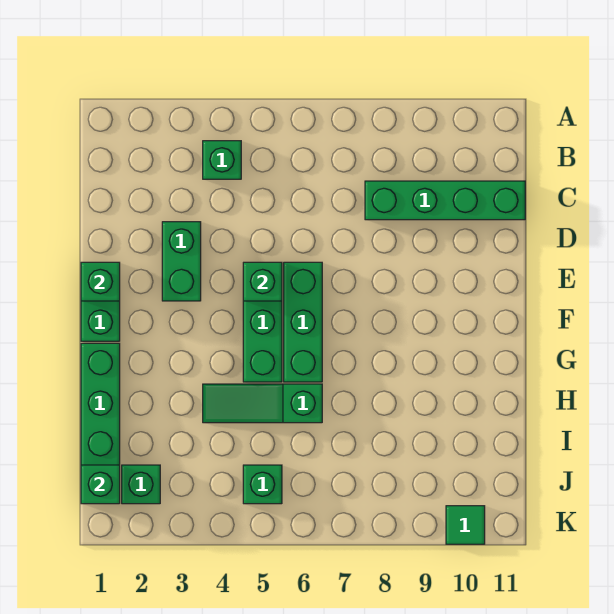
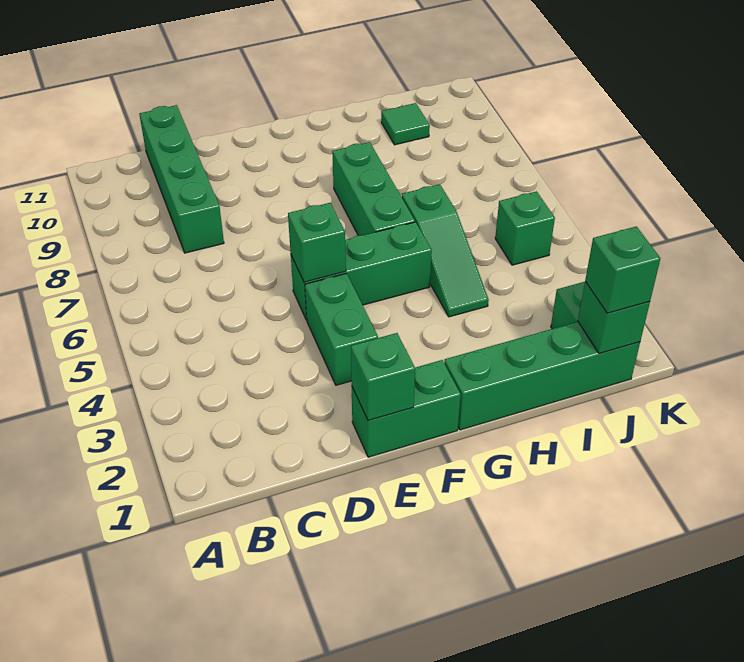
green brick B4 level 1 -> green brick J1 level 3
green brick D3:E3 level 1 -> green brick E3:E4 level 1
green brick E6:G6 level 1 -> green brick G6:G8 level 1
green tile K10 level 1 -> green tile I10 level 1

